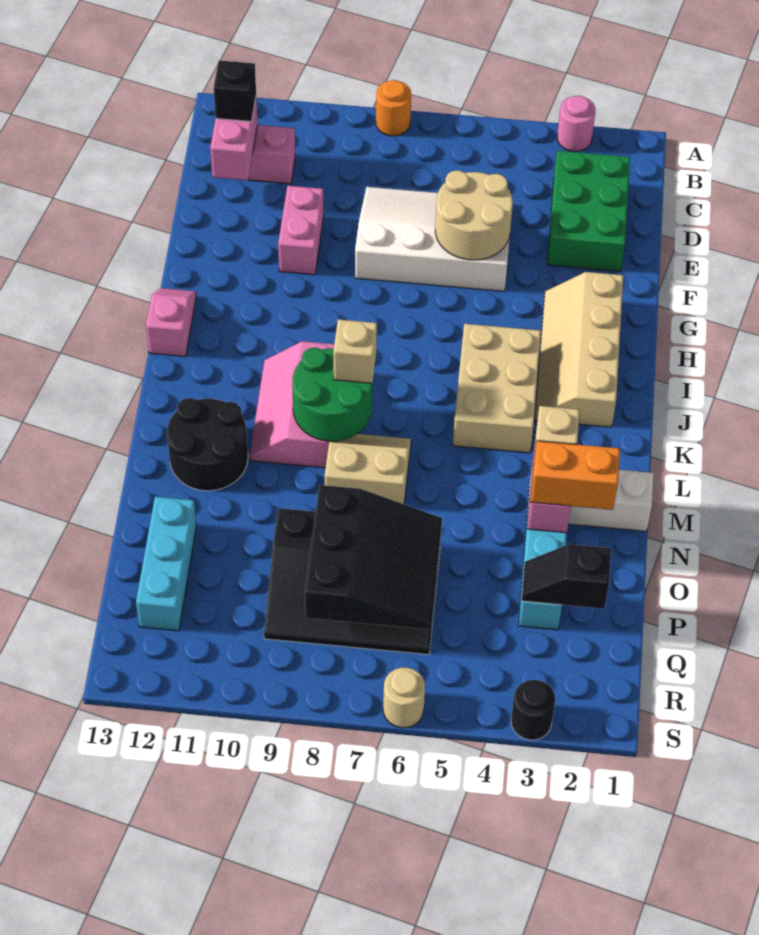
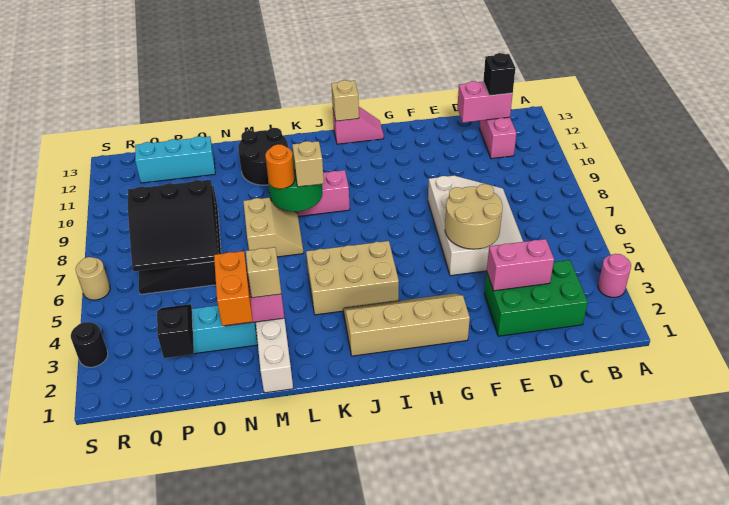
orange round brick A8 level 1 -> orange round brick L8 level 3
pink brick E10:F10 level 1 -> pink brick D3:E3 level 2
none -> tan brick I13 level 2

